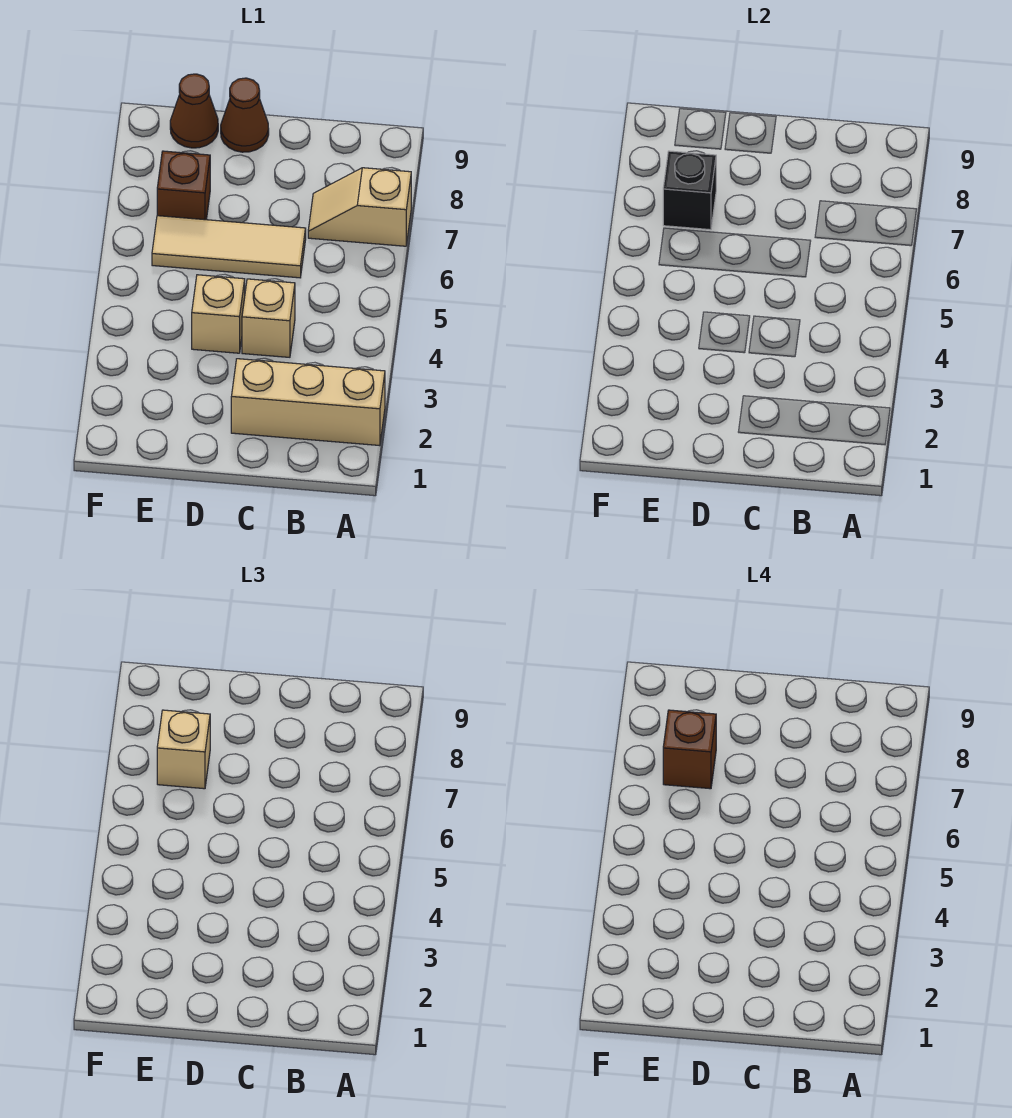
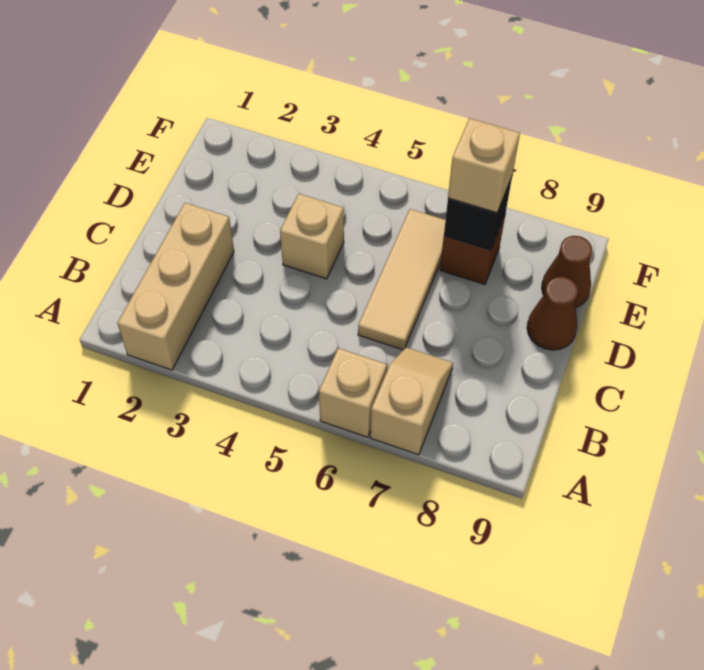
tan brick C4 level 1 -> tan brick A6 level 1
brown brick E7 level 4 -> none

